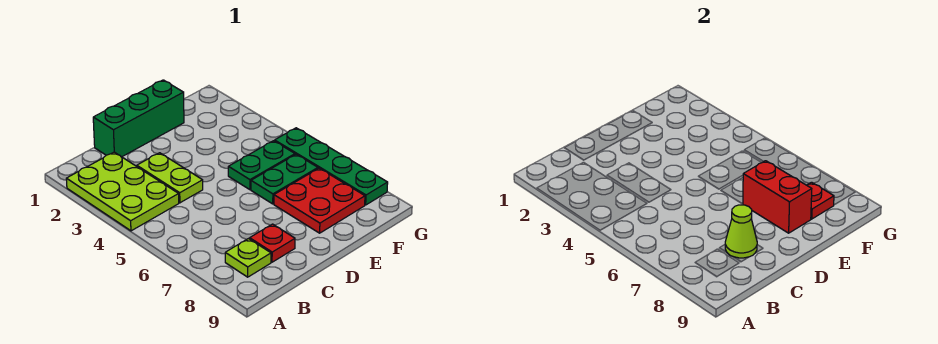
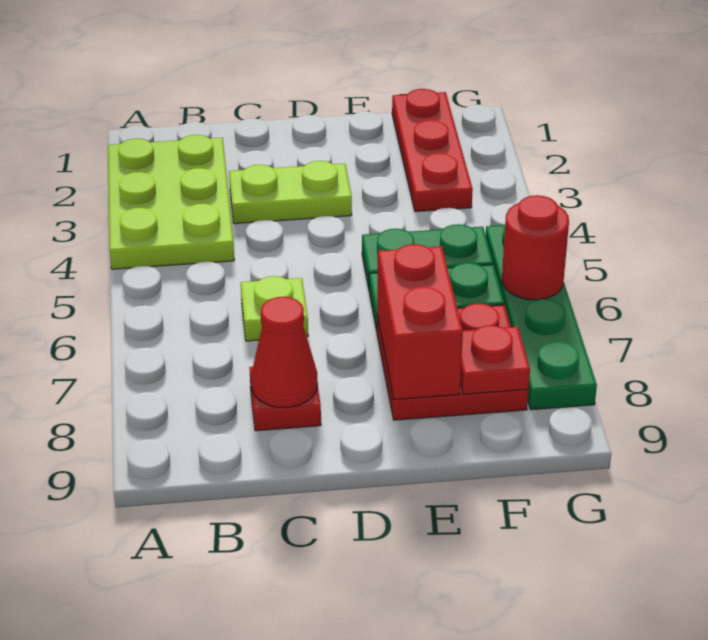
lime plate B8 level 1 -> lime plate C6 level 1
green brick C1:E1 level 1 -> none
lime plate C3:C4 level 1 -> lime plate C3:D3 level 1
lime cone C8 level 2 -> red cone C8 level 2
none -> red plate F1:F3 level 1
none -> red round brick G6 level 2

